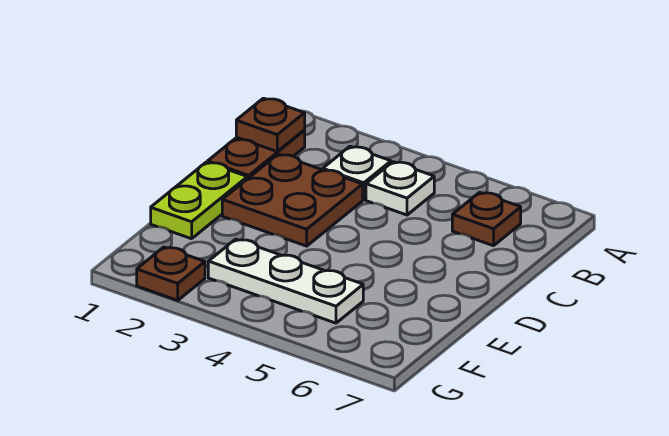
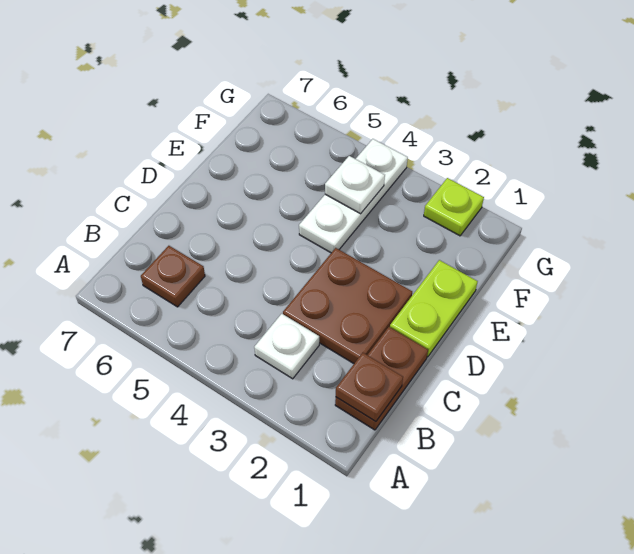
white plate B4 level 1 -> white plate F4 level 2
white plate F3:F5 level 1 -> white plate E4:G4 level 1
brown plate G2 level 1 -> lime plate G2 level 1

